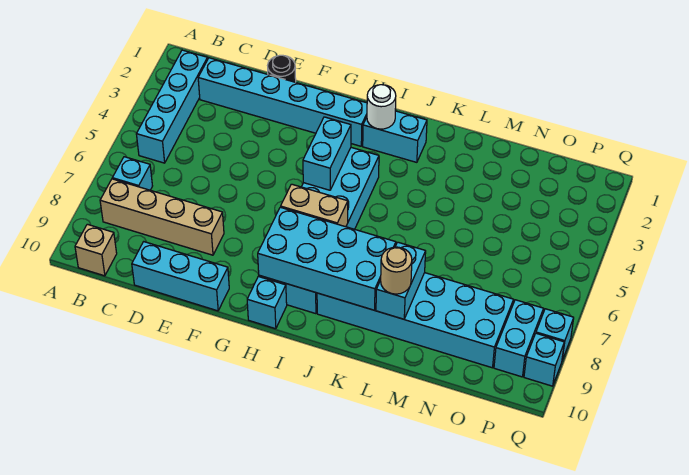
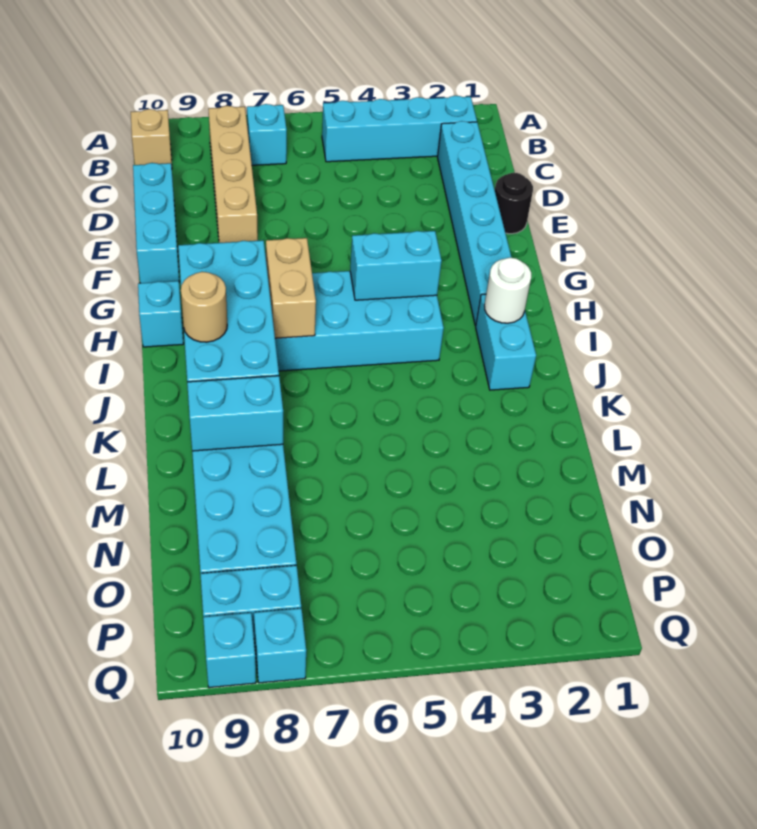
tan round brick L9 level 3 -> tan round brick J9 level 3

